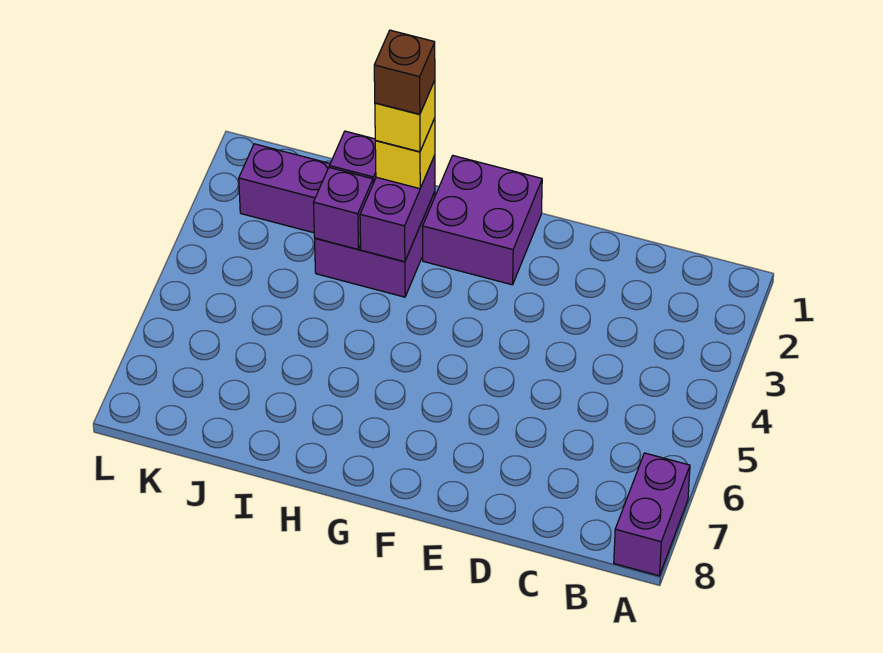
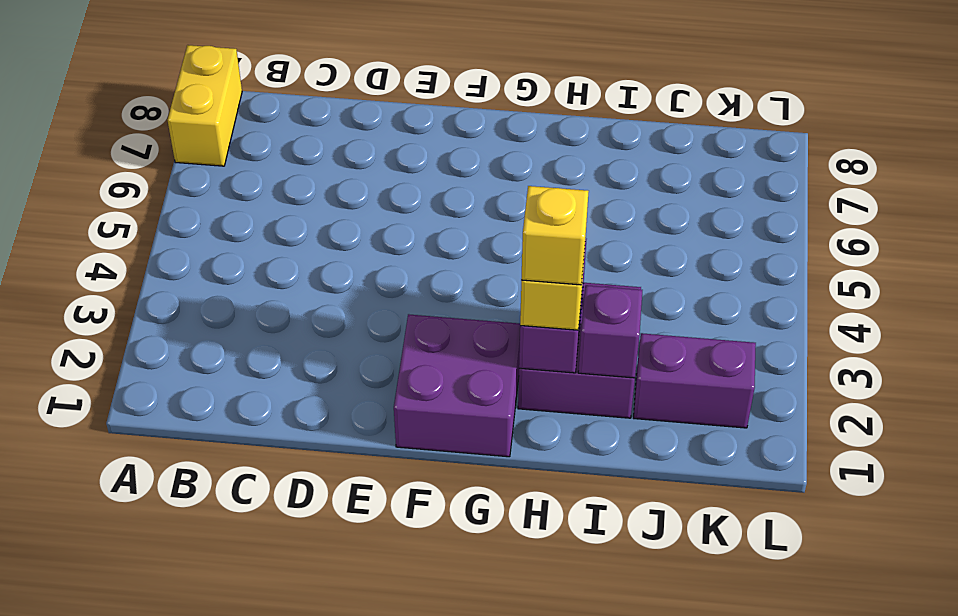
purple brick A7:A8 level 1 -> yellow brick A7:A8 level 1
brown brick H2 level 5 -> none
purple brick I3 level 2 -> none

